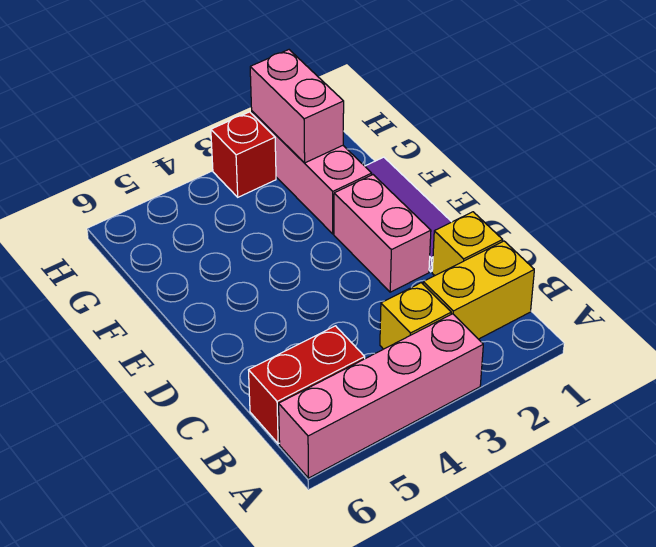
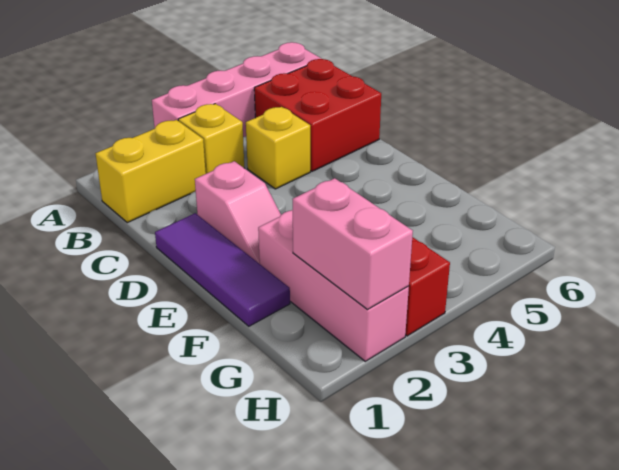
red brick B5:B6 level 1 -> red brick B5:C6 level 1
yellow brick C1 level 1 -> yellow brick C4 level 1
pink brick D2:E2 level 1 -> pink slope D2:E2 level 1 top D

